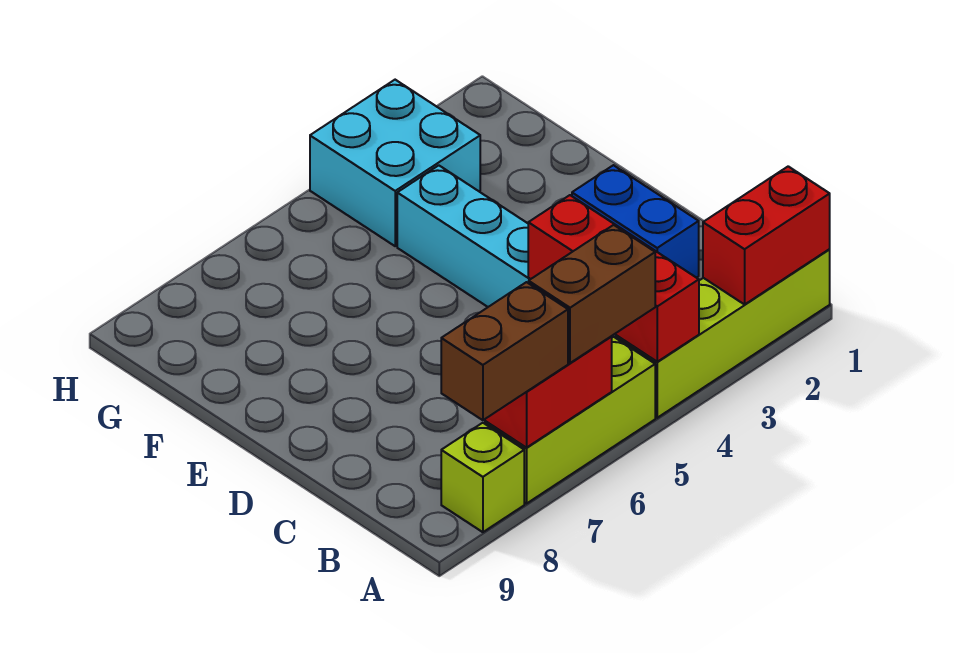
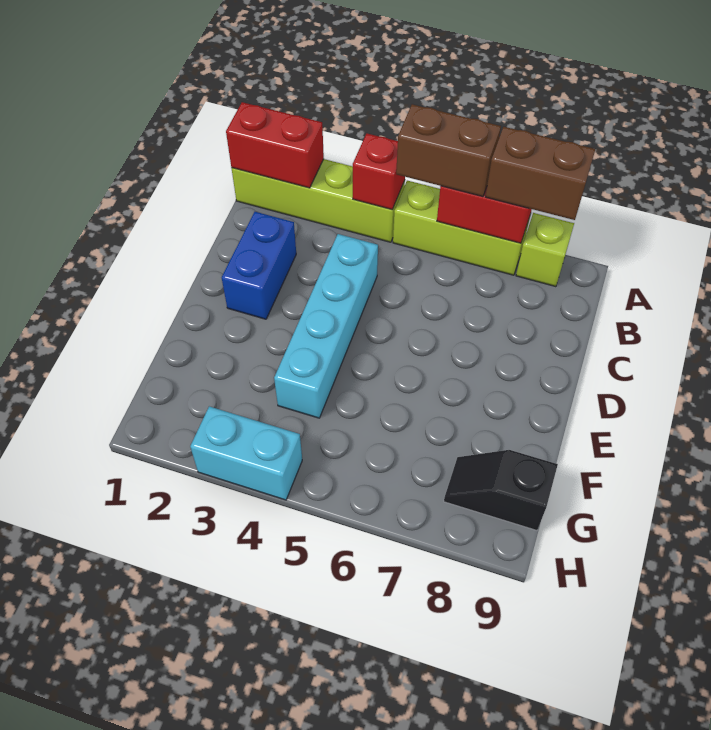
red brick A4:C4 level 2 -> red brick A4 level 2
cyan brick G3:H4 level 1 -> cyan brick H3:H4 level 1
none -> black slope G8:G9 level 1 top 9

